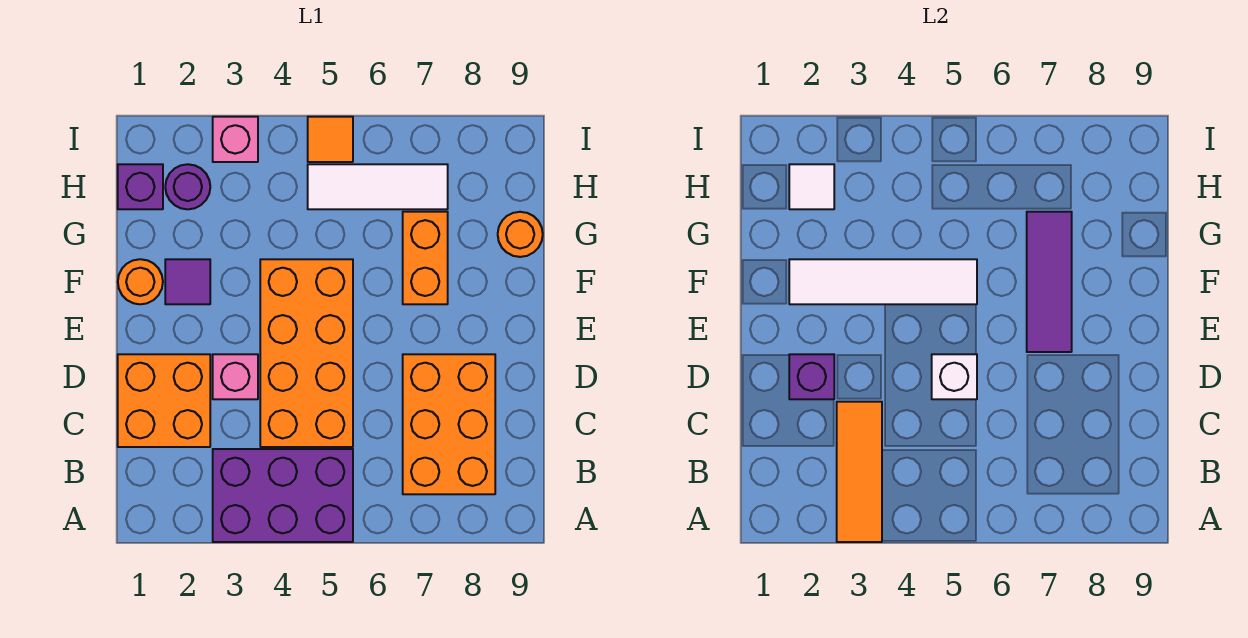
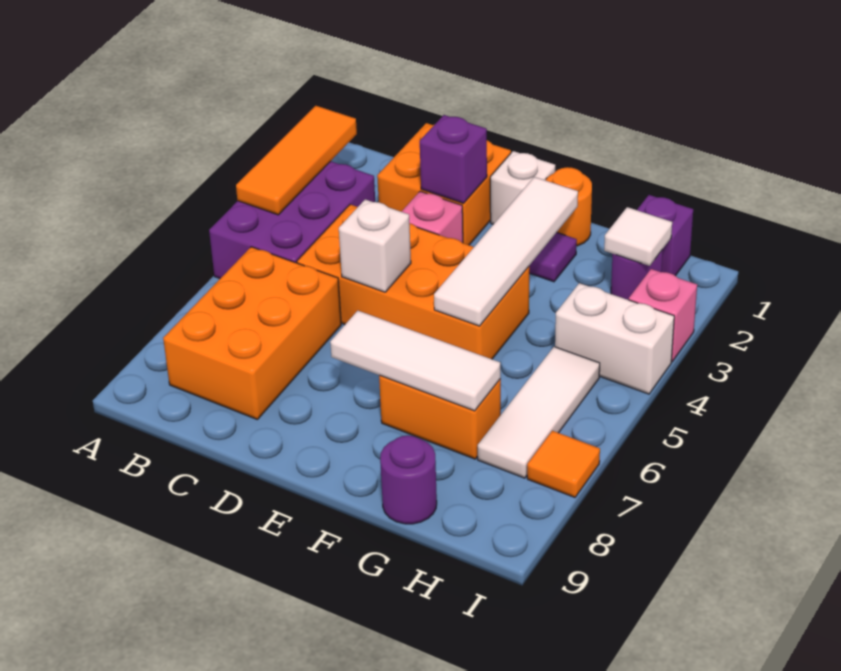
orange tile A3:C3 level 2 -> orange tile A2:A4 level 2
orange brick B7:D8 level 1 -> orange brick B6:C8 level 1
none -> white brick E1 level 1
purple tile E7:G7 level 2 -> white tile E7:G7 level 2
orange round brick G9 level 1 -> purple round brick G9 level 1
none -> white brick H4:I4 level 1
orange tile I5 level 1 -> orange tile I7 level 1

